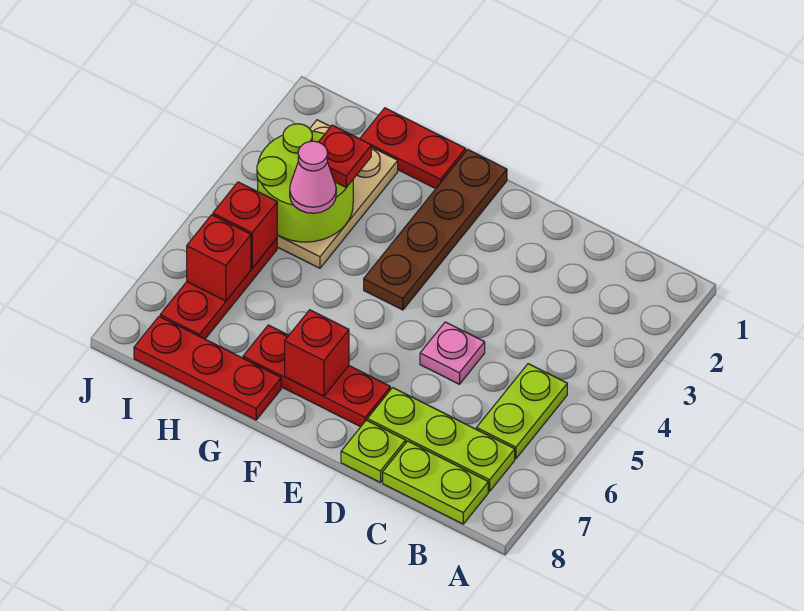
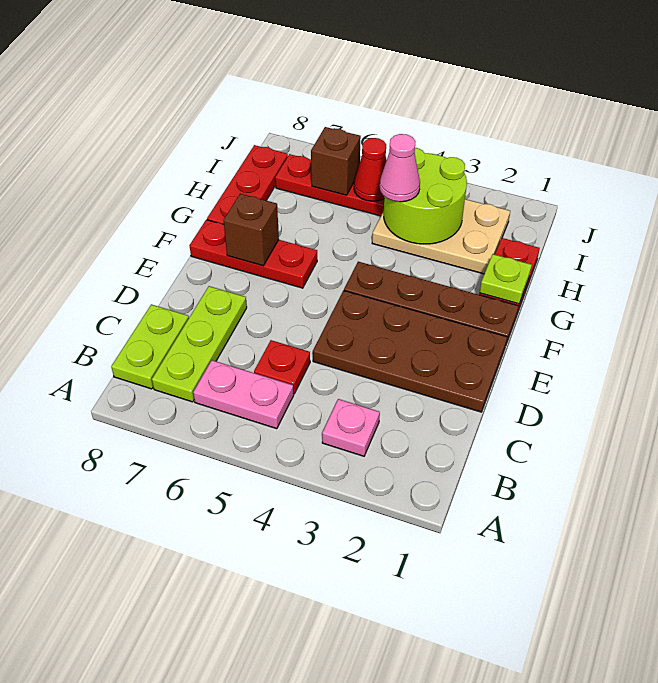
lime plate B5:B6 level 1 -> pink plate B5:B6 level 1
none -> brown plate D1:E4 level 1
pink plate D5 level 1 -> pink plate B3 level 1
lime plate D8 level 1 -> lime plate G1 level 2
red plate E7:G7 level 1 -> red plate F6:F8 level 1
red brick F7 level 2 -> brown brick F7 level 2
red plate H3 level 3 -> red plate C5 level 1
red brick I5 level 2 -> red cone I5 level 2
red brick I6 level 2 -> brown brick I6 level 2

